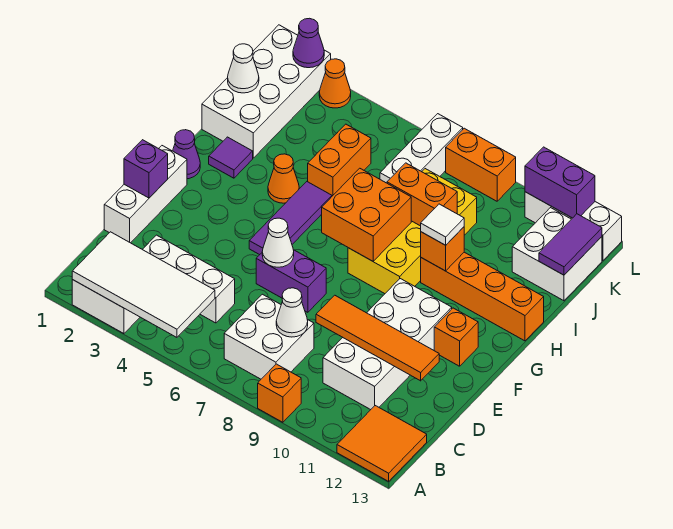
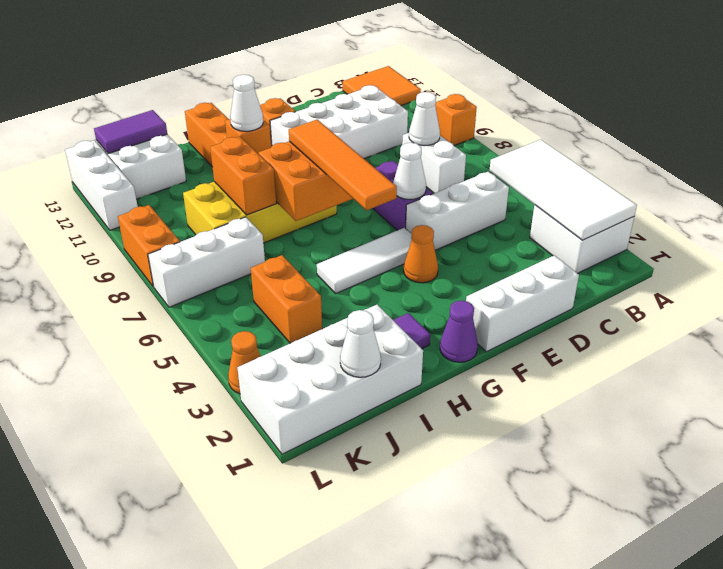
white brick B7:C8 level 1 -> white brick C7:C8 level 1
white brick C3:C5 level 1 -> white brick C5:E5 level 1
orange tile D9:D12 level 2 -> orange tile G5:G8 level 3
purple brick E1 level 2 -> none
purple tile F5:H5 level 1 -> white tile F5:H5 level 1
orange cone H4 level 1 -> orange cone F4 level 1
white tile H10 level 3 -> white cone H10 level 3
orange brick I5:J5 level 1 -> orange brick J4:J5 level 1
purple cone L2 level 2 -> none
purple brick L11:L12 level 2 -> none

